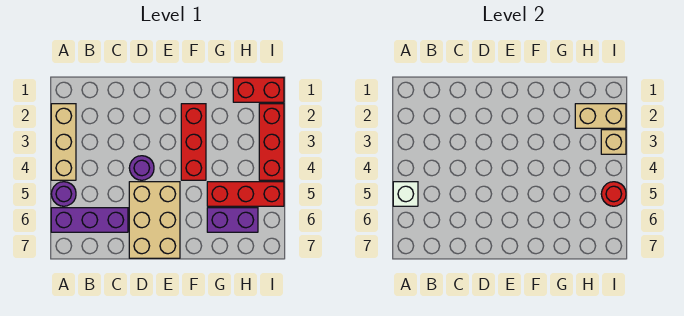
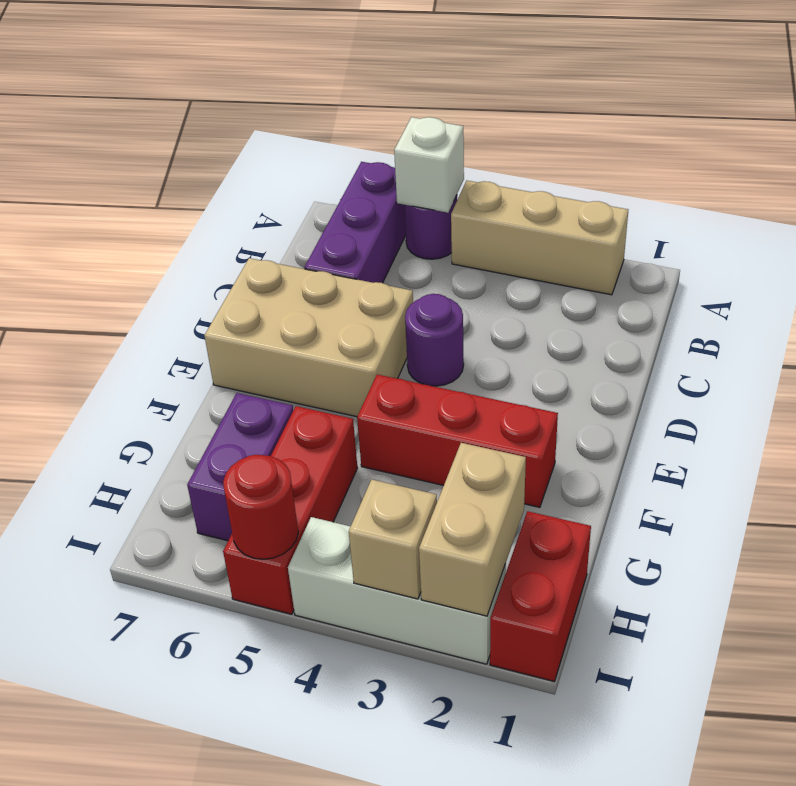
red brick I2:I4 level 1 -> white brick I2:I4 level 1

